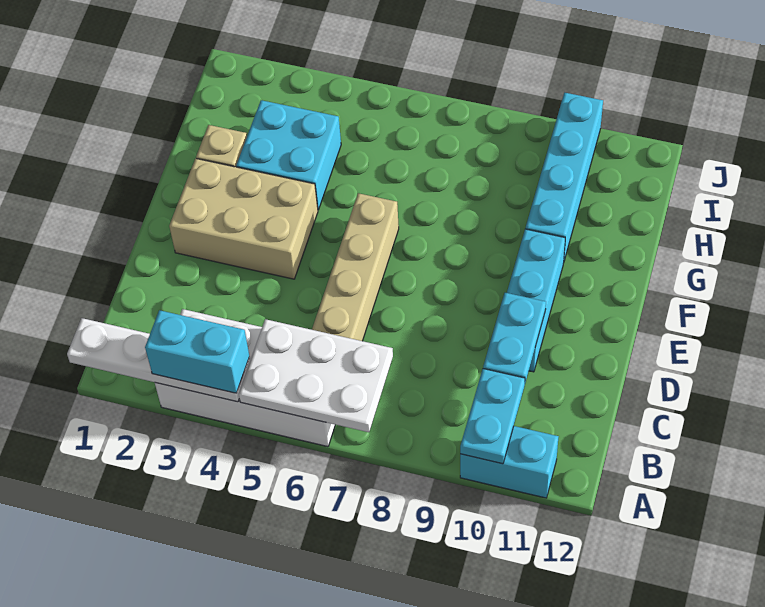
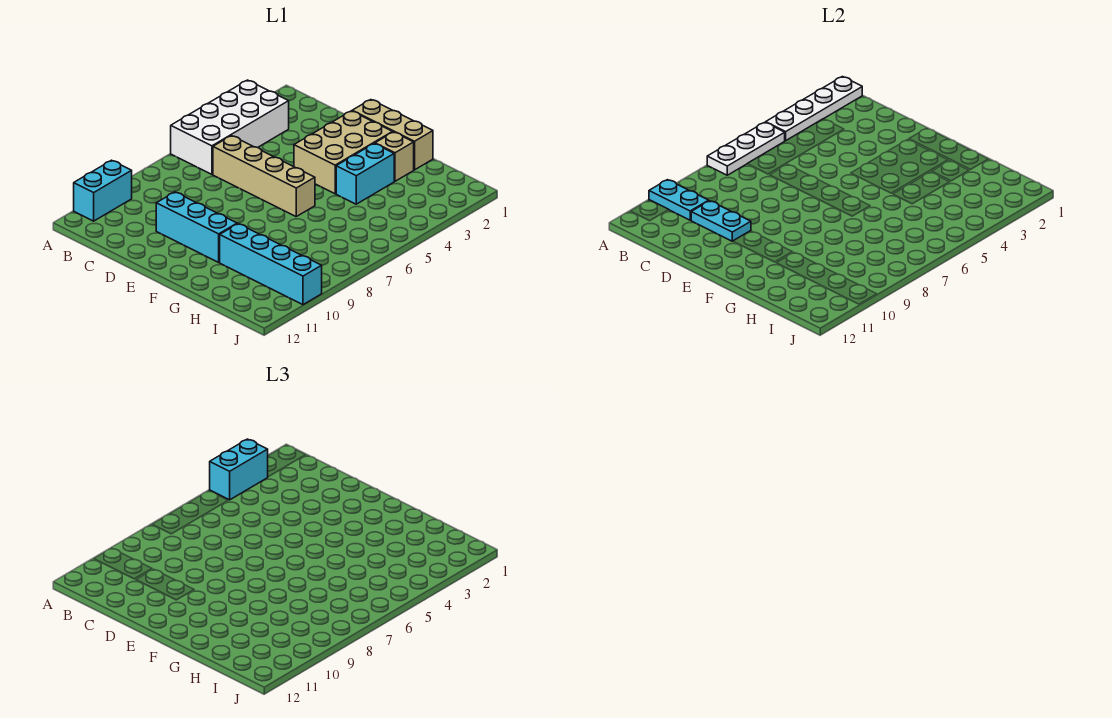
white plate A5:B7 level 2 -> white plate A5:A7 level 2
none -> tan brick E1:G1 level 1
cyan brick G3:H4 level 1 -> cyan brick G3:G4 level 1

